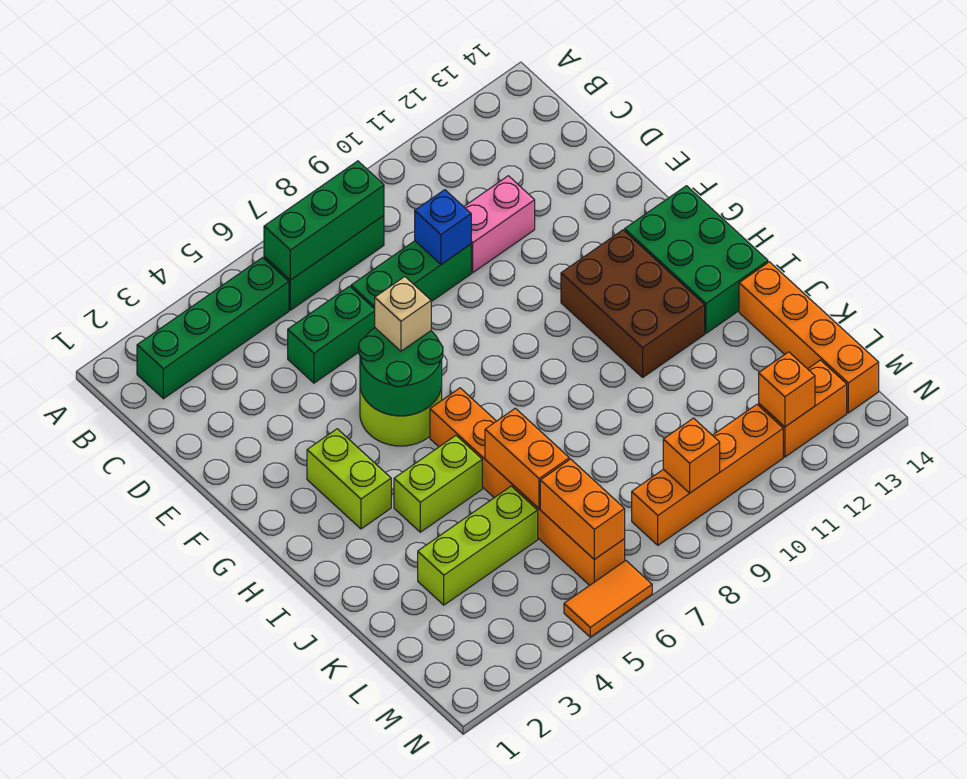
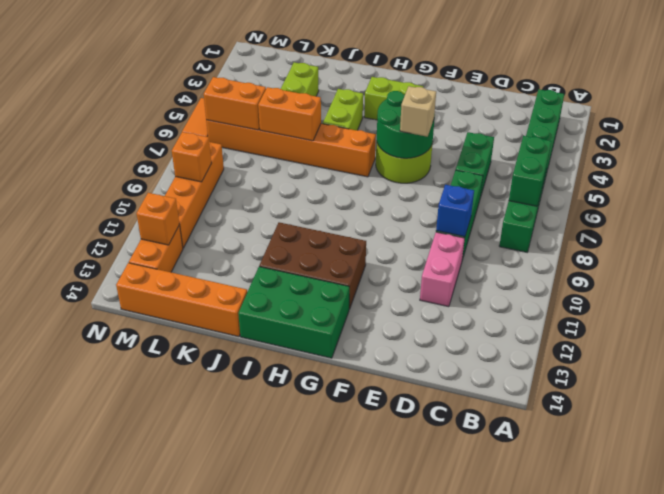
green brick B6:B8 level 2 -> green brick B6:B7 level 2

